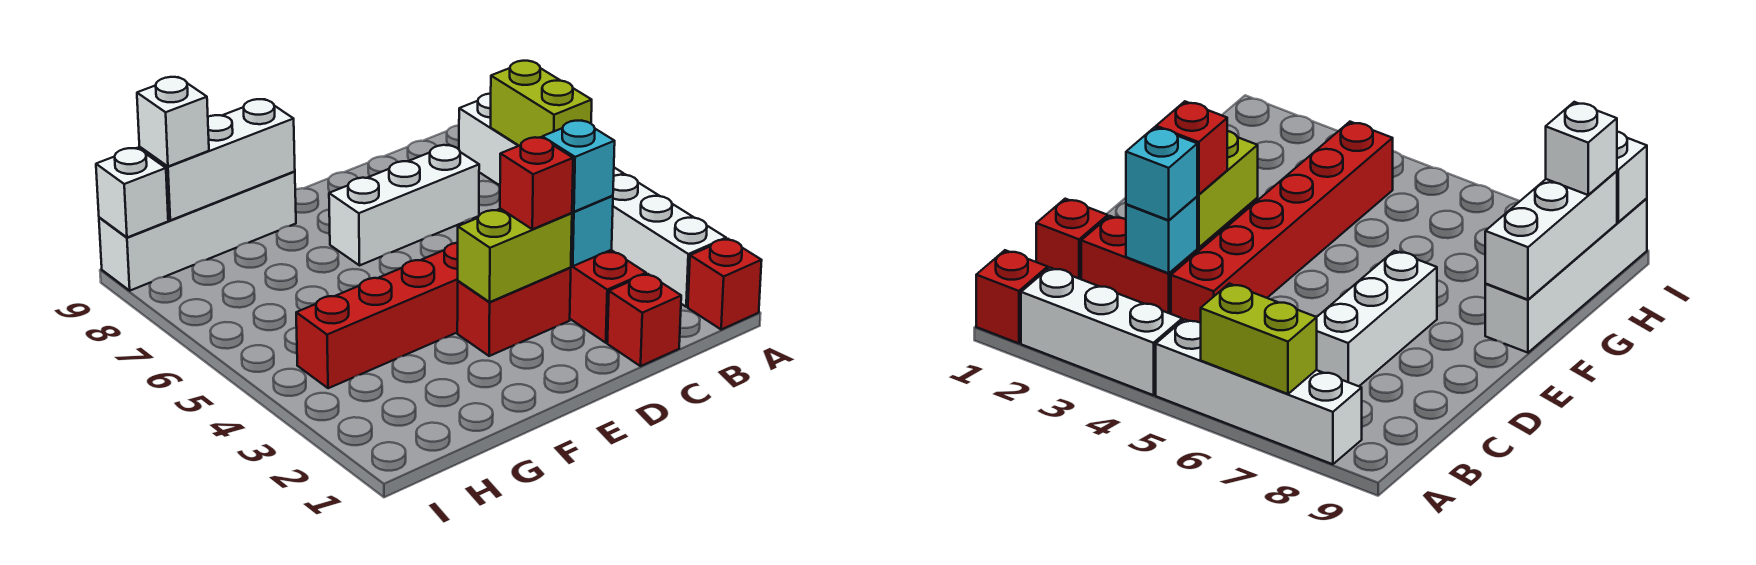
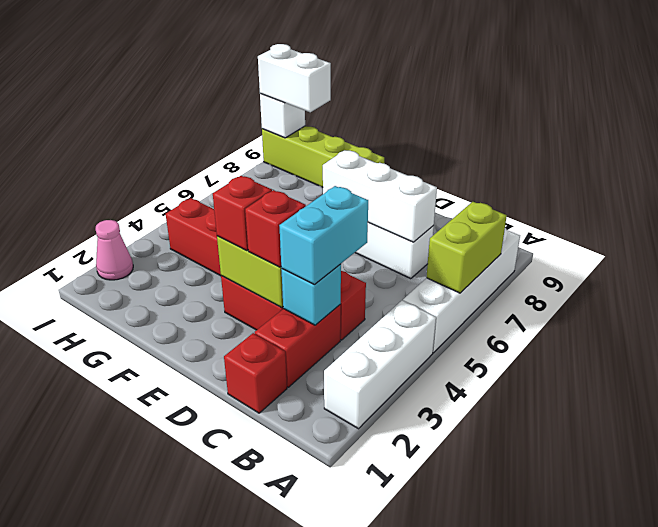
red brick A1 level 1 -> red brick E3 level 3
cyan brick C3 level 3 -> cyan brick C3:C4 level 3
white brick F9:I9 level 1 -> lime brick F9:I9 level 1
white brick F9:H9 level 2 -> white brick C7:E7 level 2
white brick H9 level 3 -> white brick H9:I9 level 3
none -> pink cone I2 level 1

